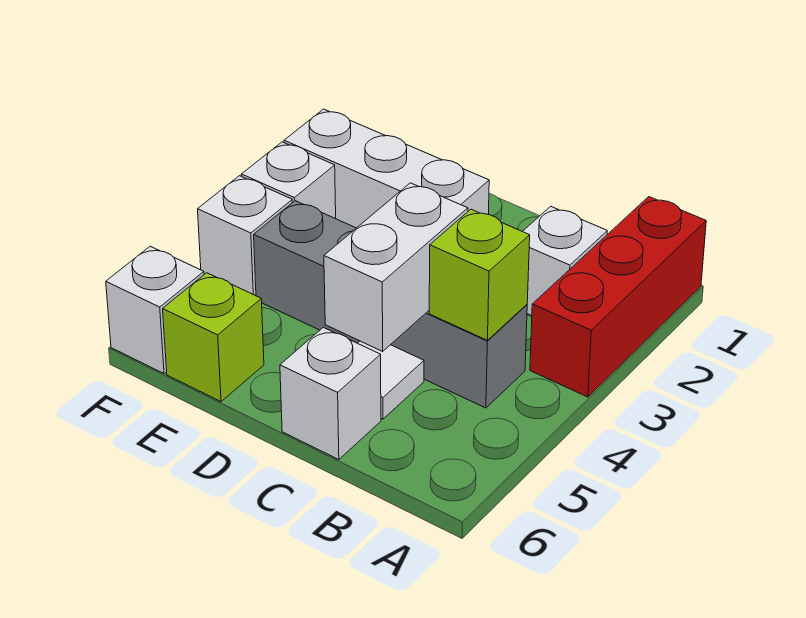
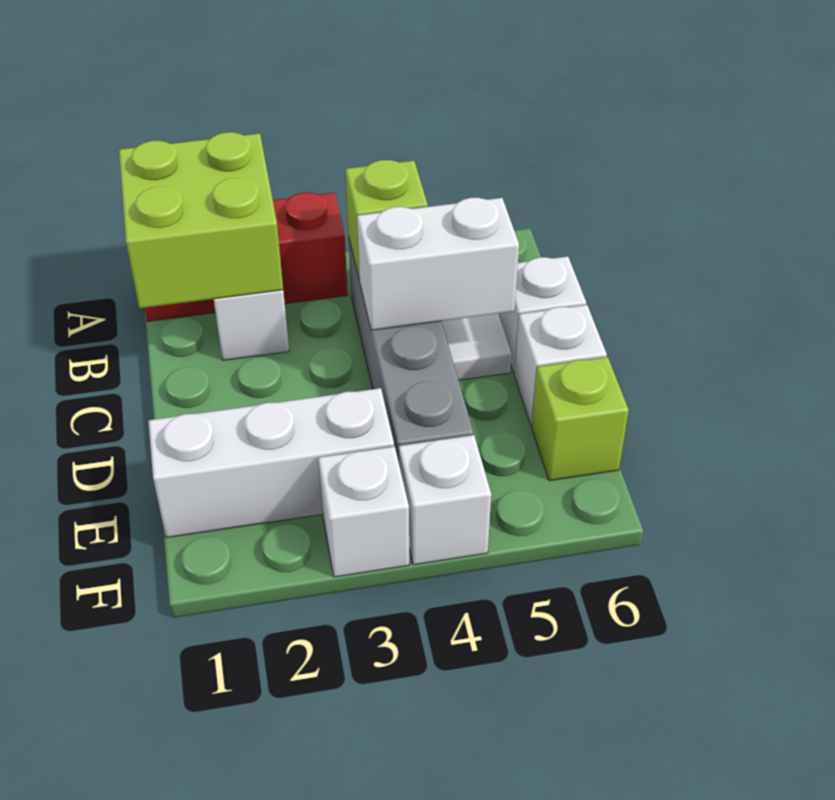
none -> lime brick A1:B2 level 2
white brick D2:F2 level 1 -> white brick E1:E3 level 1
white brick F6 level 1 -> white brick D6 level 1

